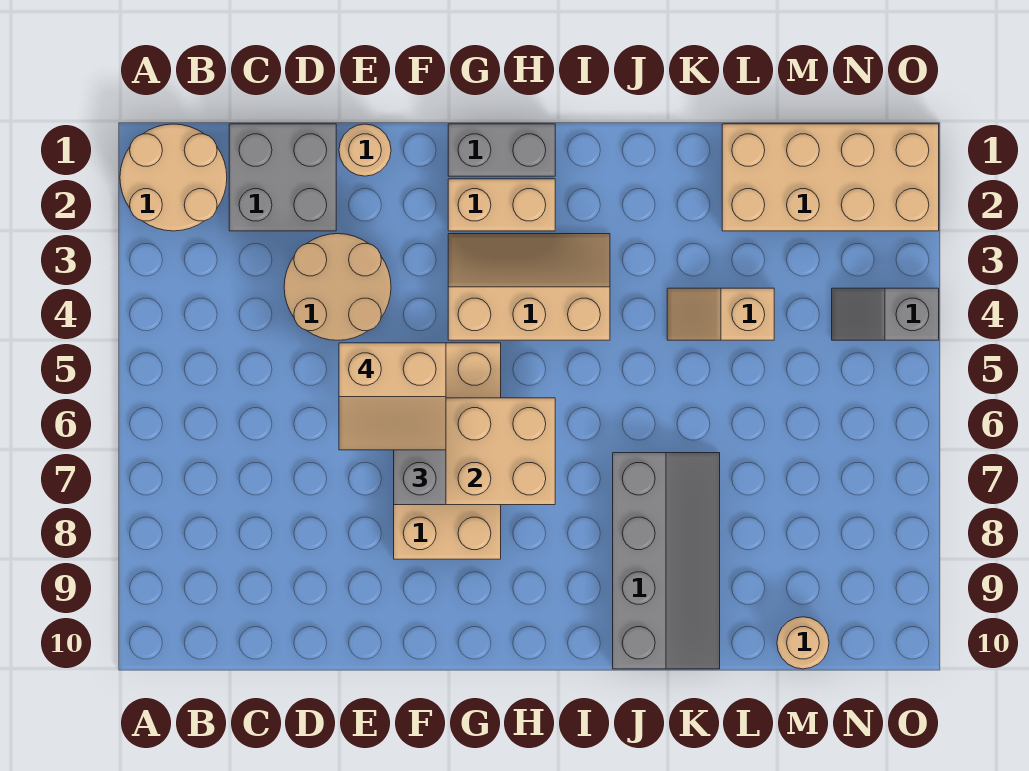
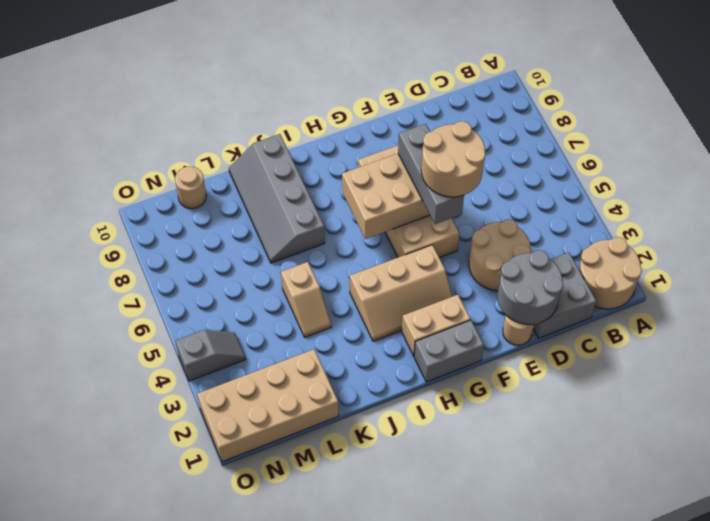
none -> grey round brick D1:E2 level 2
tan slope E5:F6 level 4 top 5 -> tan round brick E5:F6 level 4
tan slope K4:L4 level 1 top L -> tan slope K4:K5 level 1 top 5

